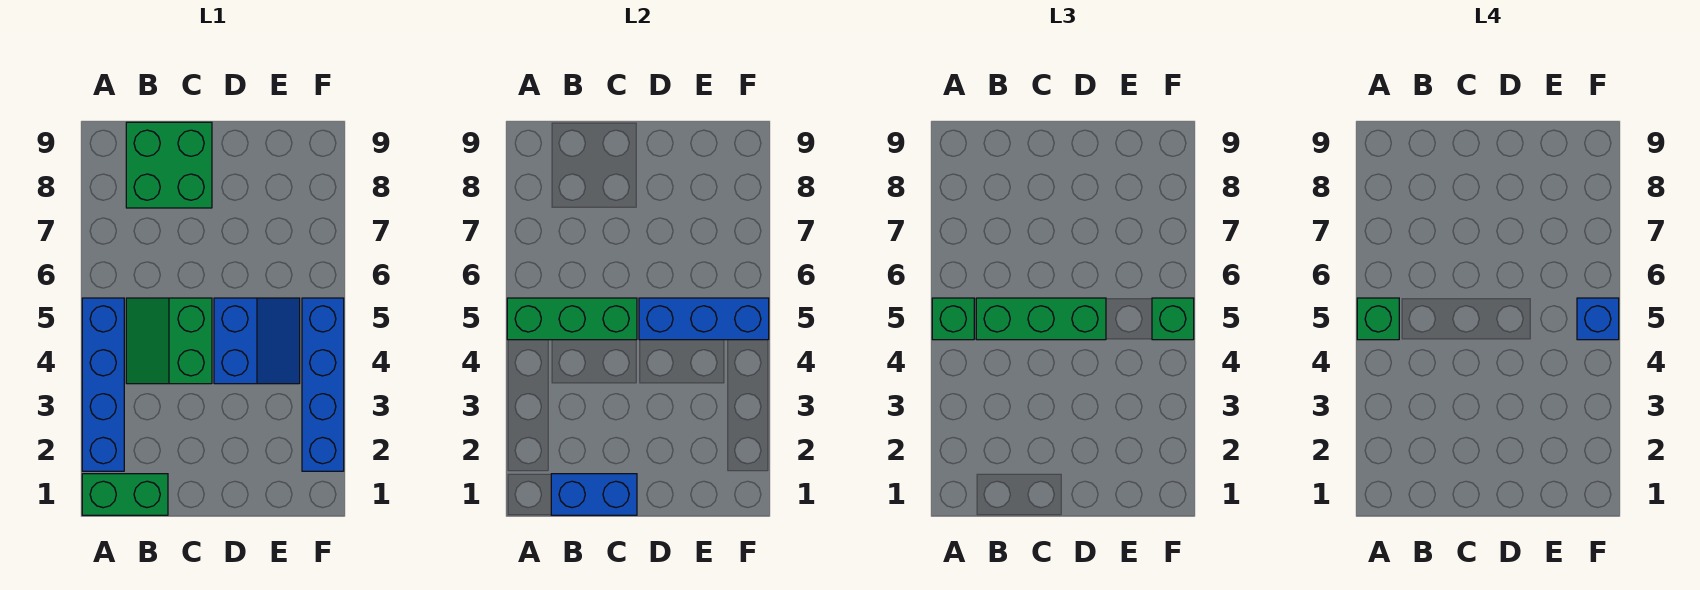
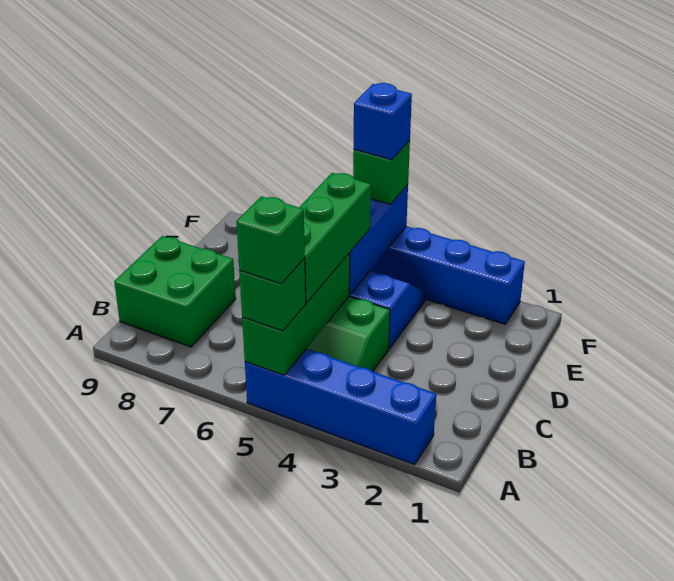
green brick A1:B1 level 1 -> none
blue brick B1:C1 level 2 -> none

